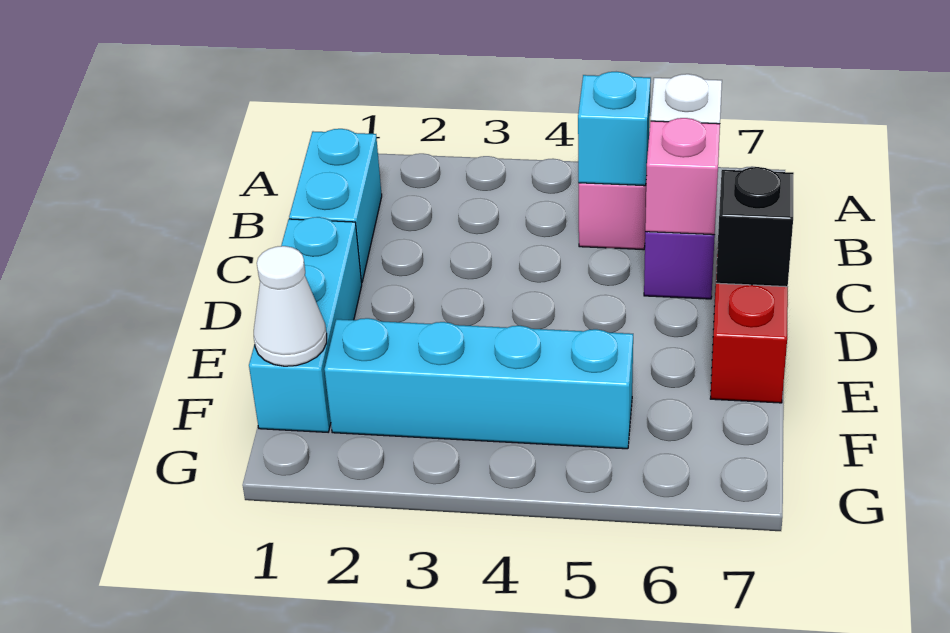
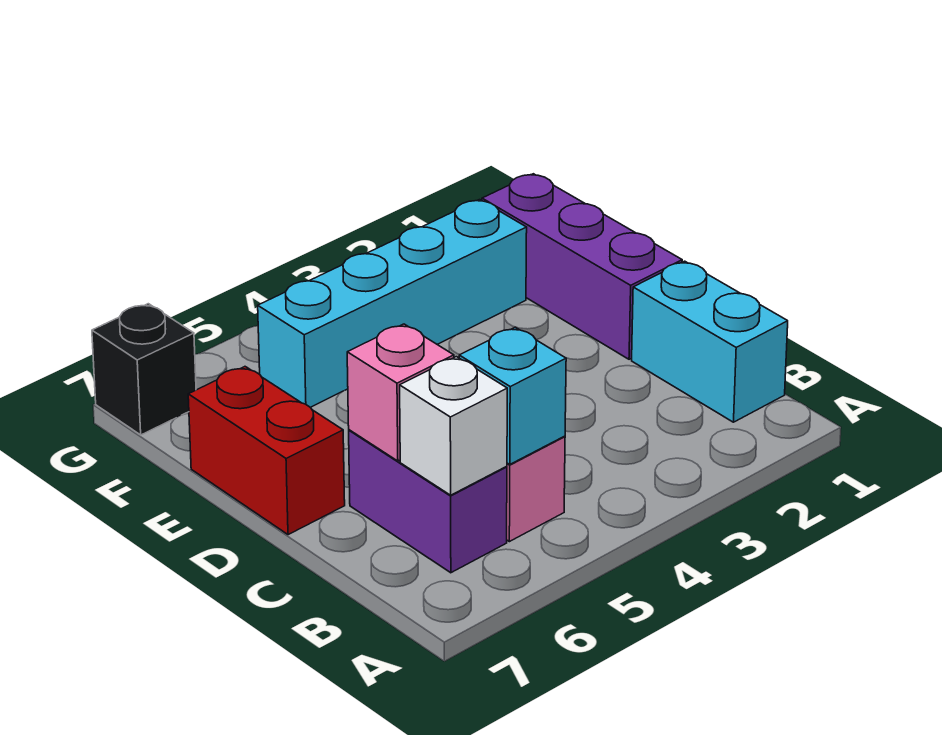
cyan brick D1:F1 level 1 -> purple brick D1:F1 level 1
black brick D7 level 2 -> black brick G7 level 1
white cone F1 level 2 -> none

